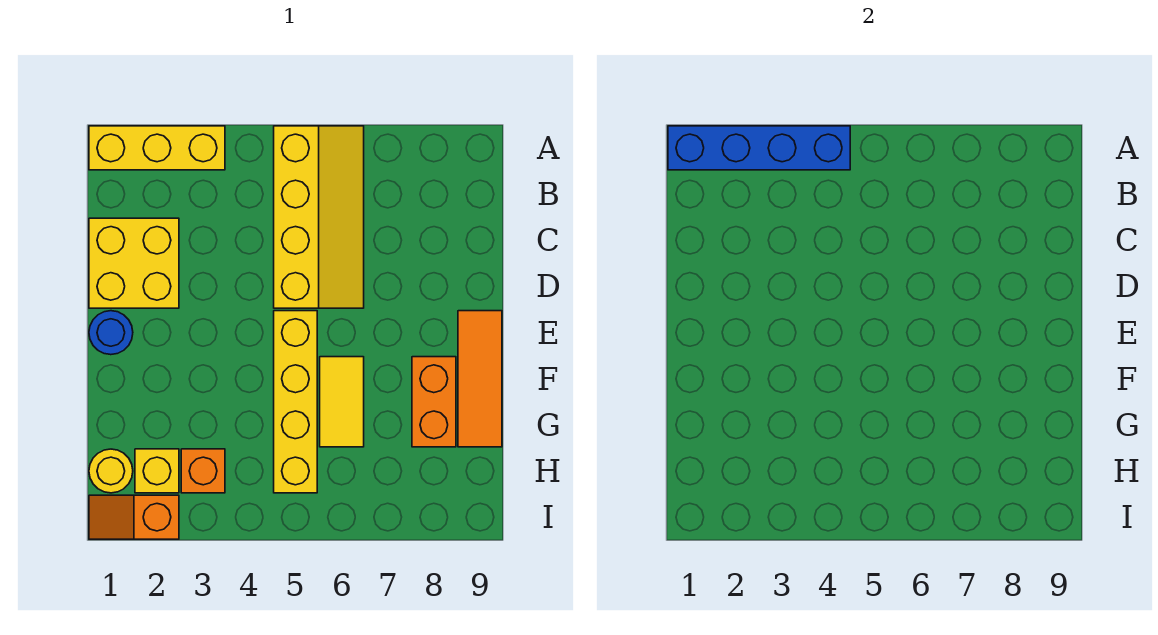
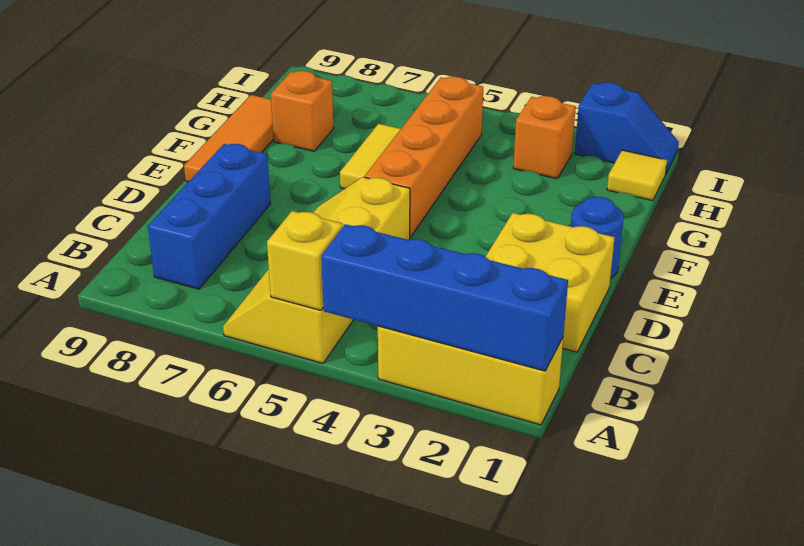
none -> blue brick B8:D8 level 1
yellow brick E5:H5 level 1 -> orange brick E5:H5 level 1
orange brick F8:G8 level 1 -> orange brick G8 level 1
yellow round brick H1 level 1 -> yellow tile H1 level 1
yellow brick H2 level 1 -> yellow brick A5 level 2
orange slope I1:I2 level 1 top 2 -> blue slope I1:I2 level 1 top 2

